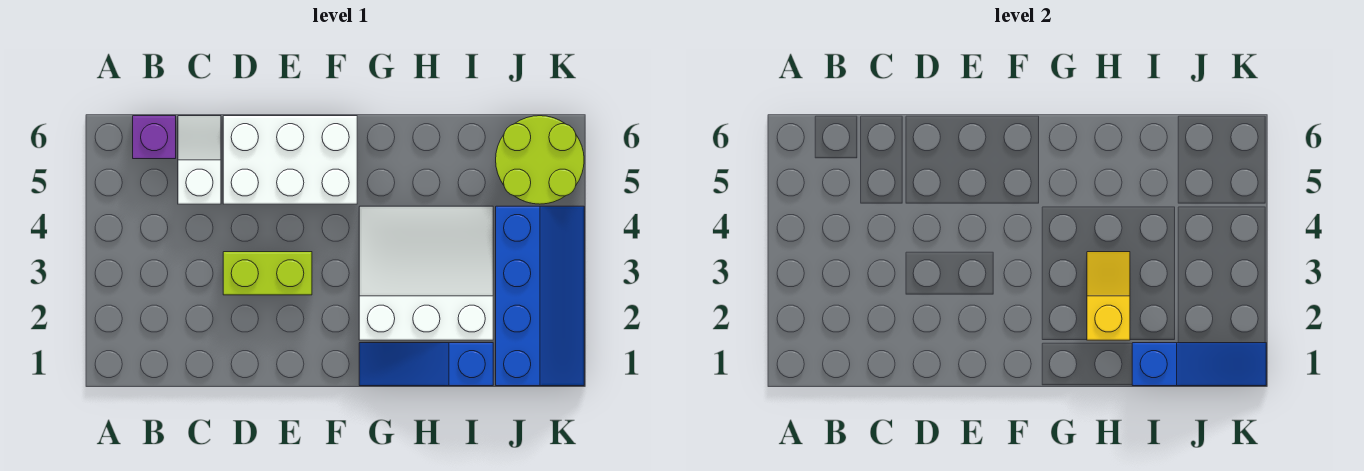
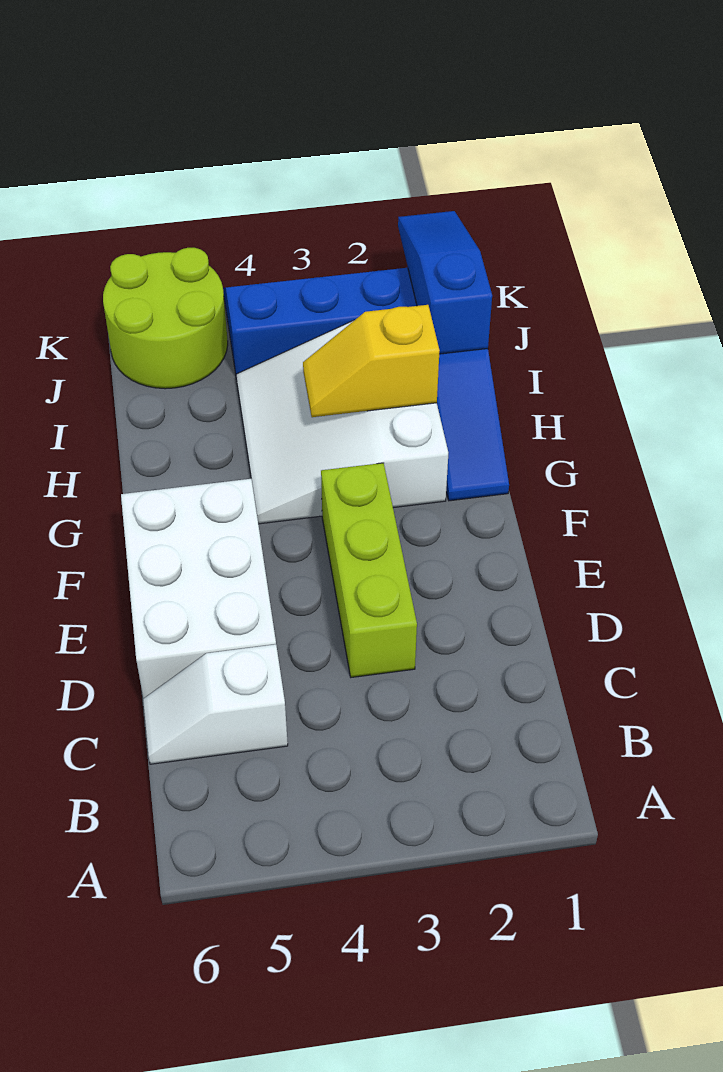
purple brick B6 level 1 -> none
lime brick D3:E3 level 1 -> lime brick D3:F3 level 1

